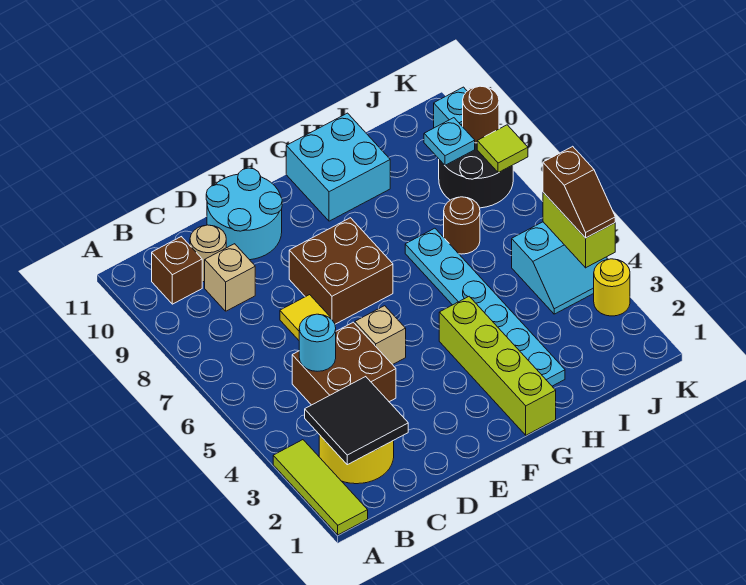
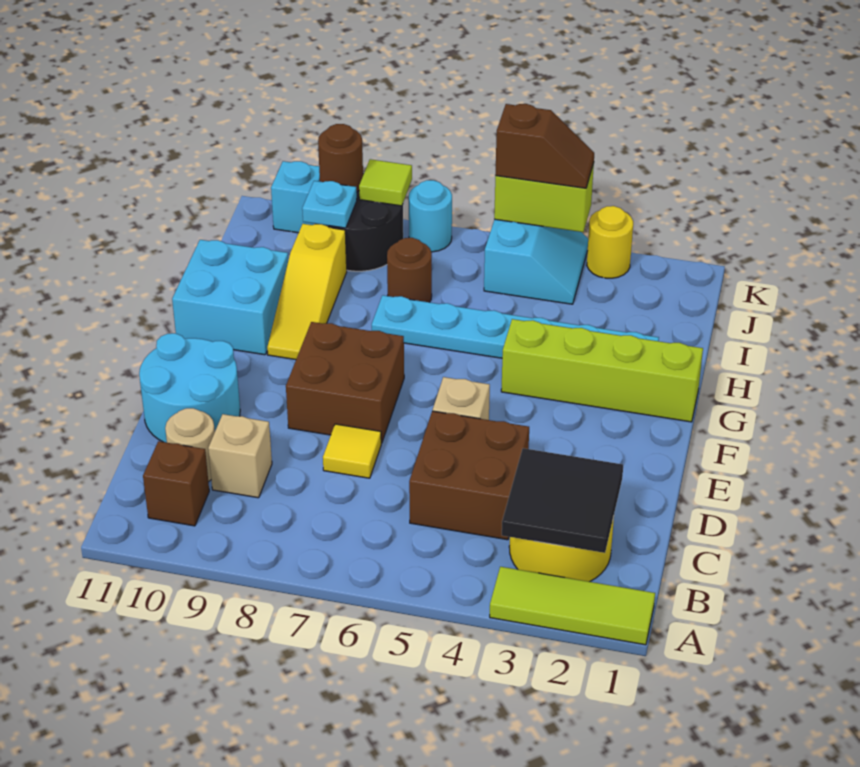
cyan round brick C5 level 2 -> cyan round brick K7 level 1
none -> yellow slope G9:I9 level 1 top I

